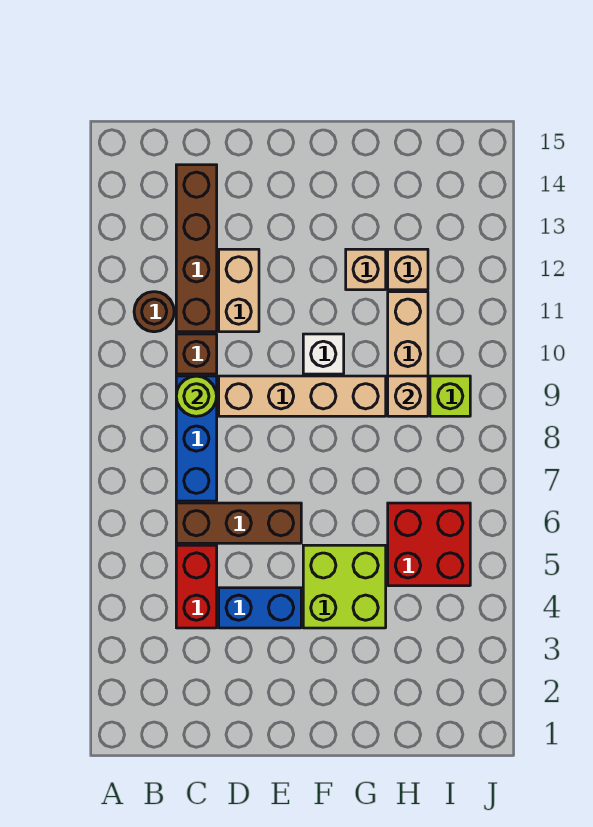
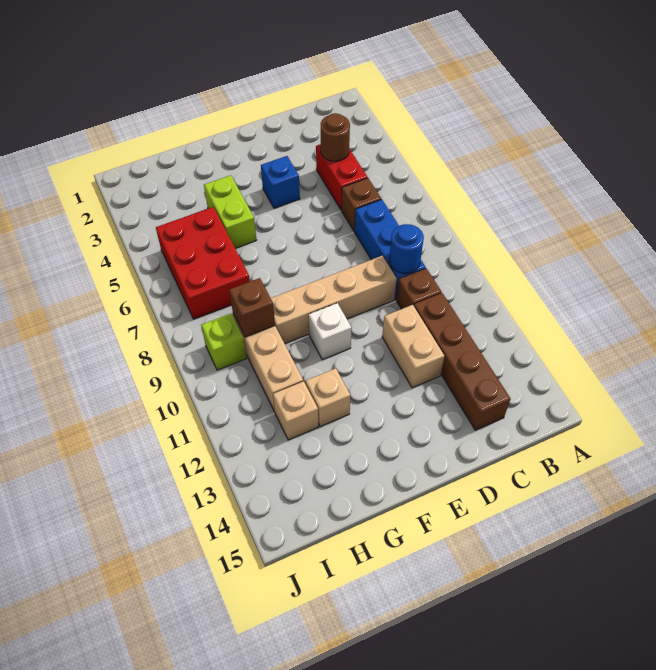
brown round brick B11 level 1 -> brown round brick C4 level 2
brown brick C6:E6 level 1 -> brown brick C6 level 1
lime round brick C9 level 2 -> blue round brick C9 level 2
blue brick D4:E4 level 1 -> blue brick E4 level 1
lime brick F4:G5 level 1 -> lime brick G4:G5 level 1
red brick H5:I6 level 1 -> red brick H5:I7 level 1
tan brick H9 level 2 -> brown brick H9 level 2

